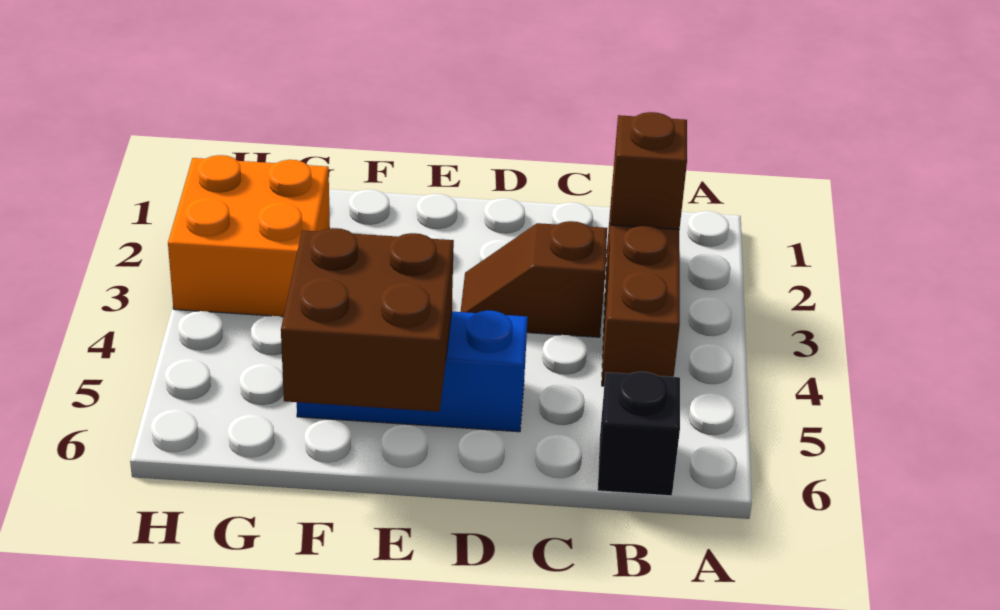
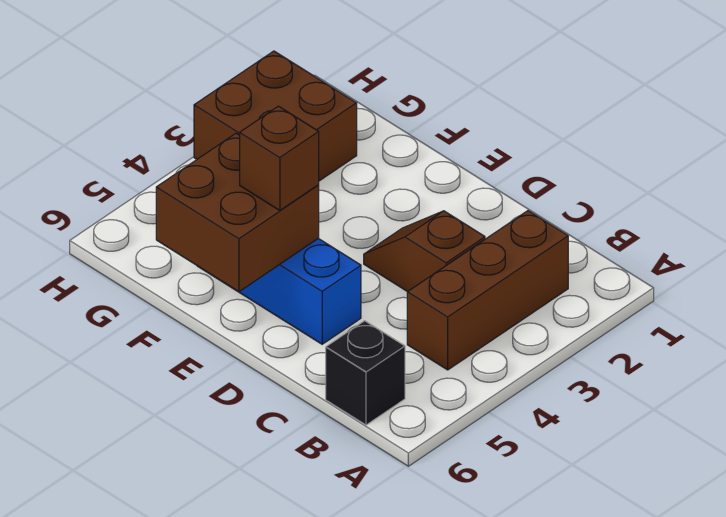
brown brick B2 level 2 -> brown brick E5 level 3
orange brick G2:H3 level 1 -> brown brick G2:H3 level 1

